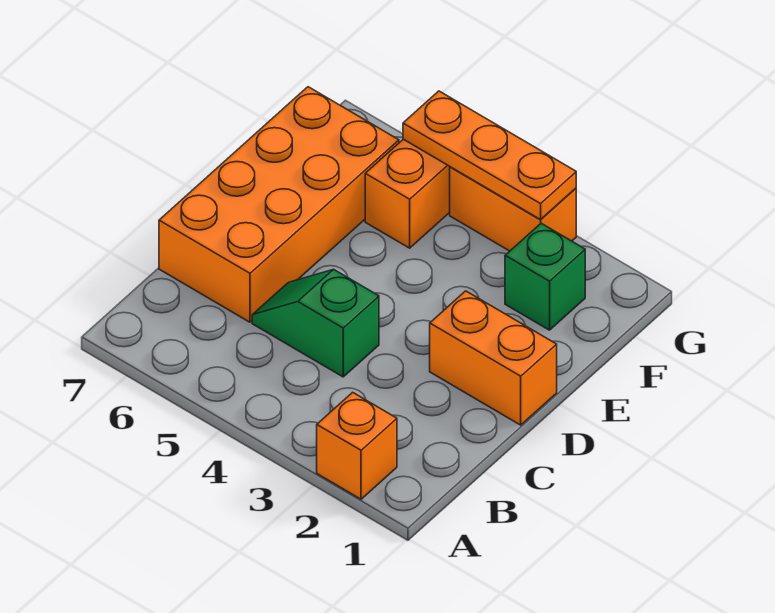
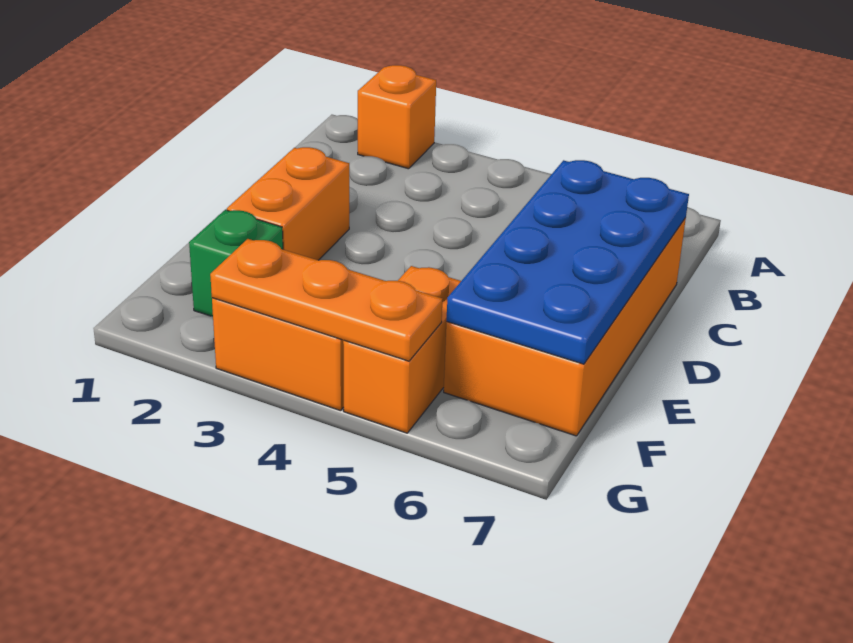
green slope C4:C5 level 1 top 4 -> none
none -> blue plate C6:F7 level 2
orange brick D1:D2 level 1 -> orange brick D2:E2 level 1

